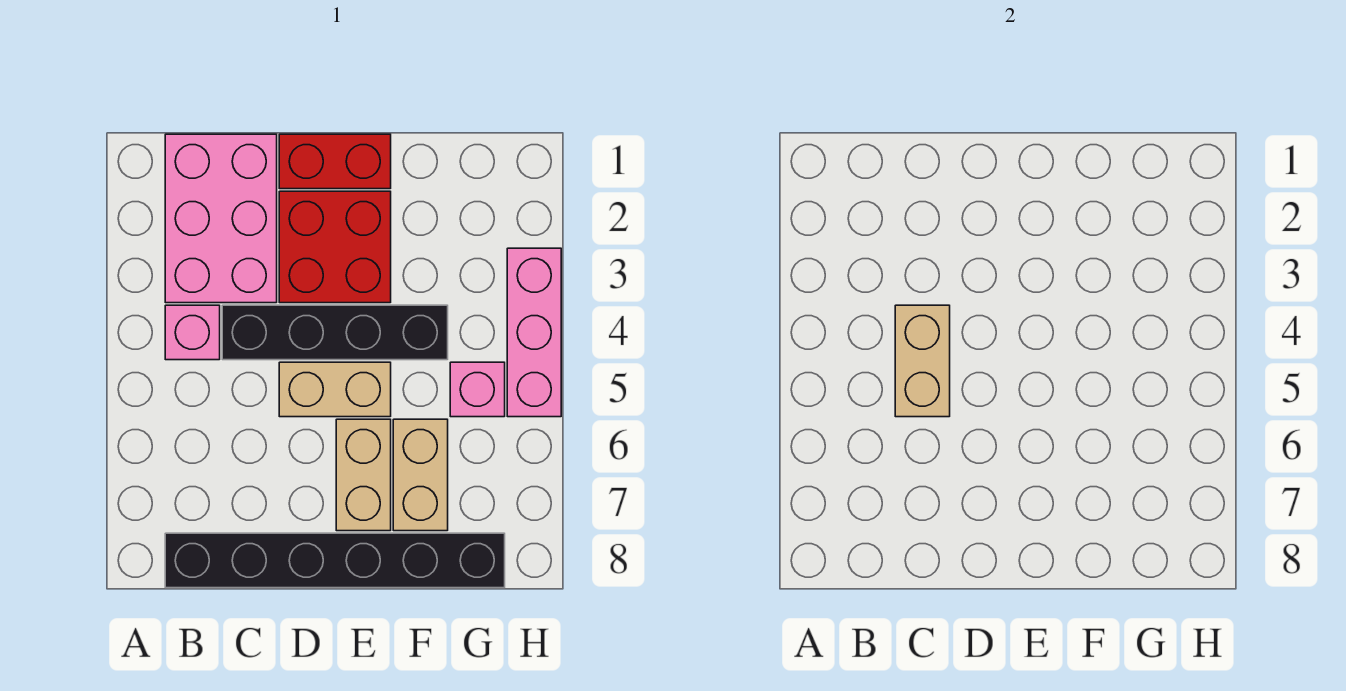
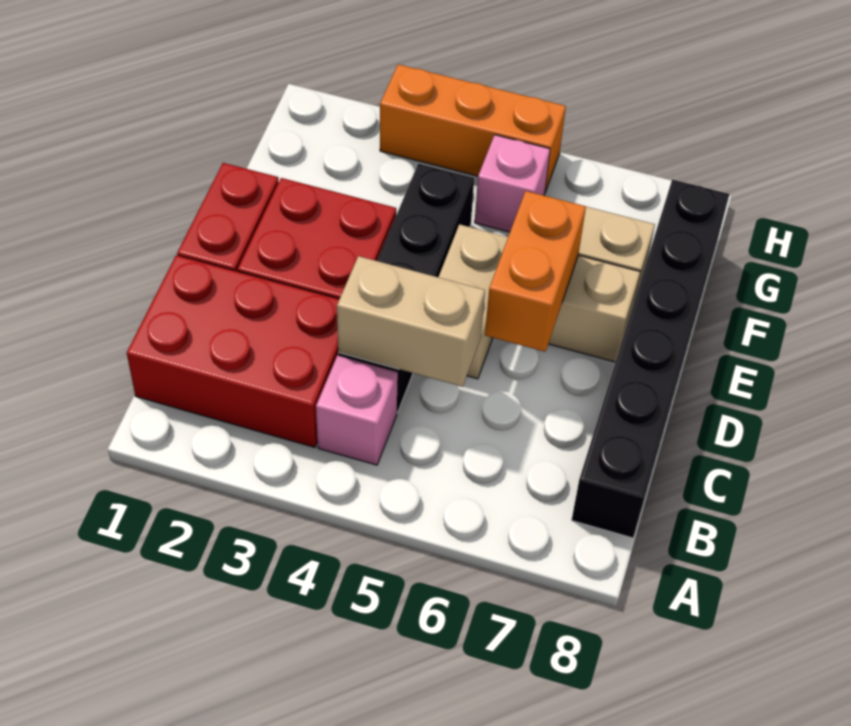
pink brick B1:C3 level 1 -> red brick B1:C3 level 1
none -> orange brick D6:E6 level 2
pink brick H3:H5 level 1 -> orange brick H3:H5 level 1

